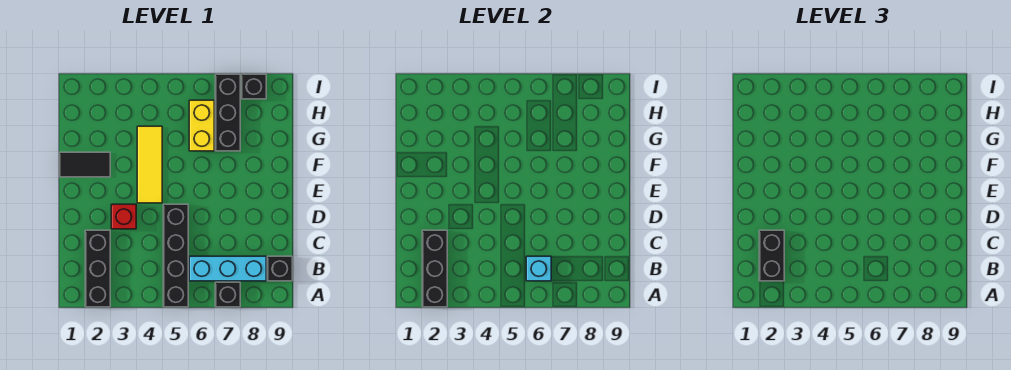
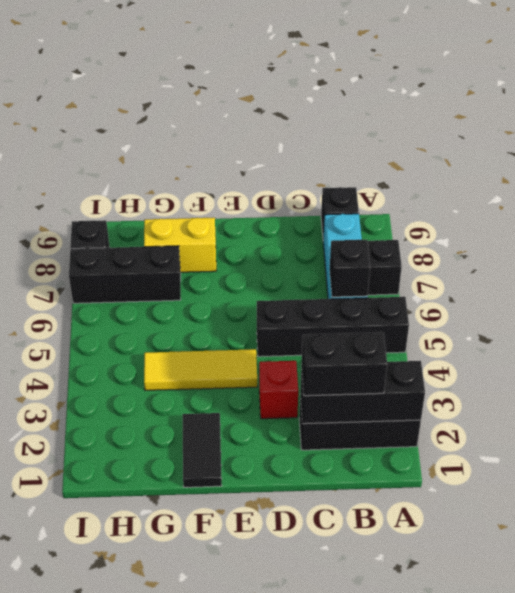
cyan brick B6 level 2 -> black brick B6 level 2
yellow brick G6:H6 level 1 -> yellow brick F8:G8 level 1

